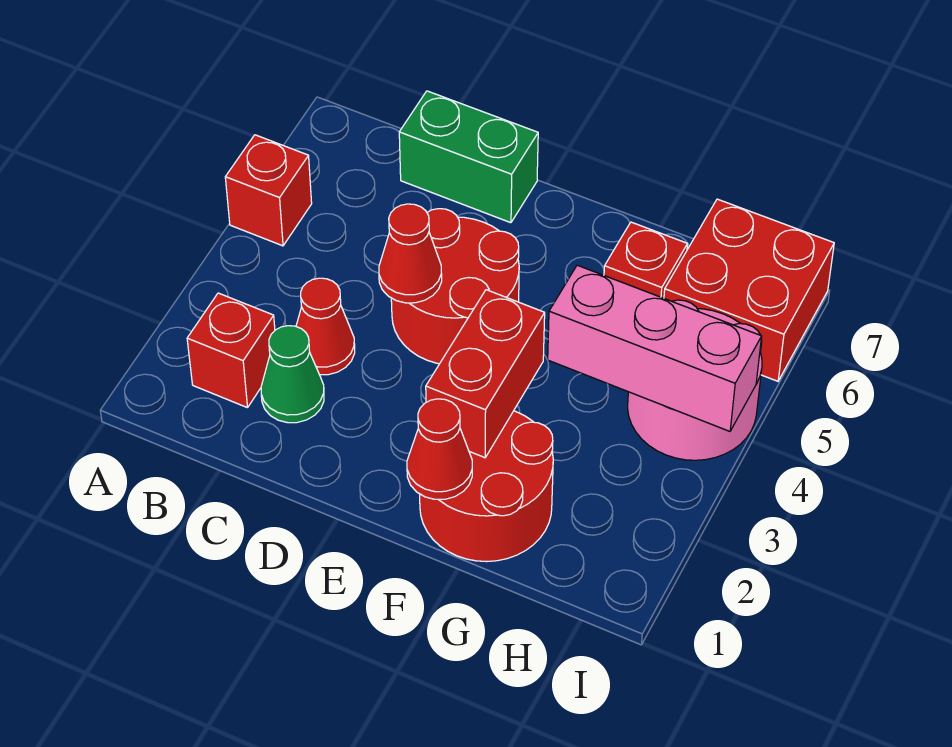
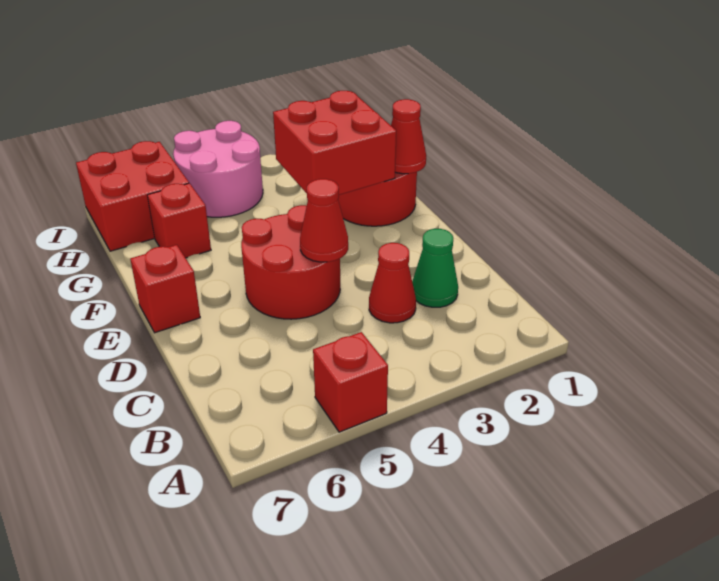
red brick B2 level 1 -> red brick E7 level 1
green brick C7:D7 level 1 -> none
red brick F2:F3 level 2 -> red brick F2:G3 level 2
pink brick G4:I4 level 2 -> none

